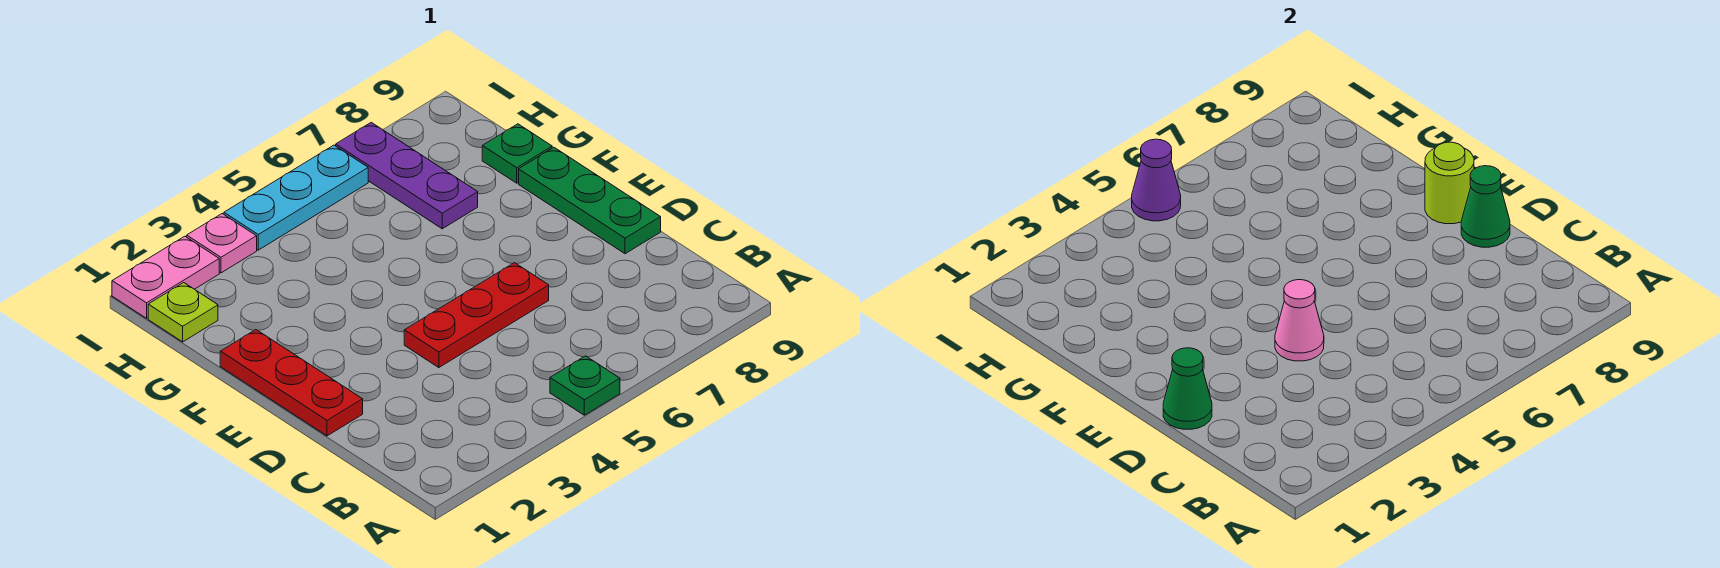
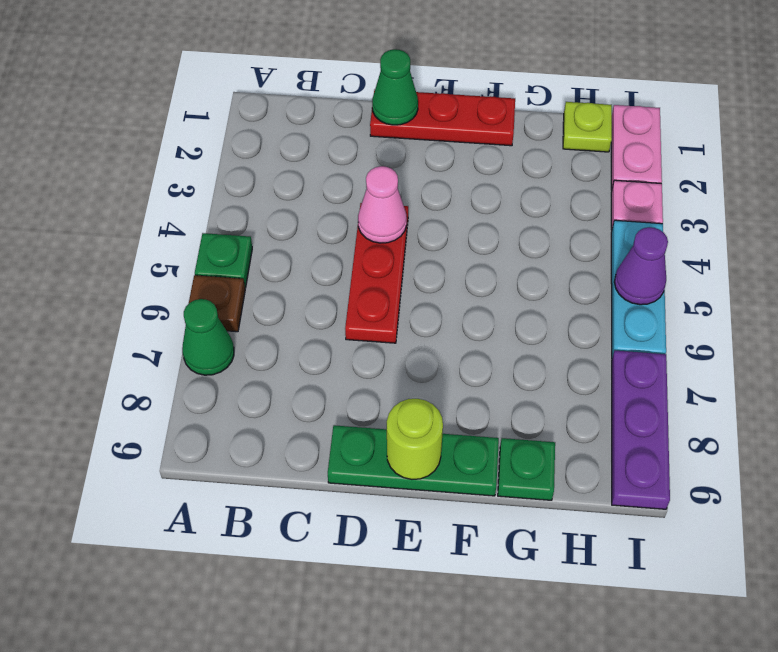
none -> brown plate A6 level 1
green cone D9 level 2 -> green cone A7 level 1
purple plate G7:I7 level 1 -> purple plate I7:I9 level 1

